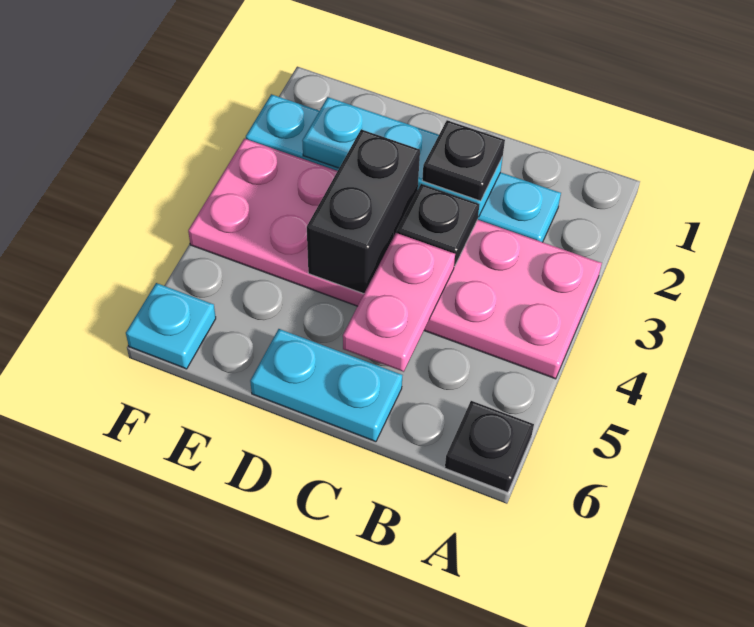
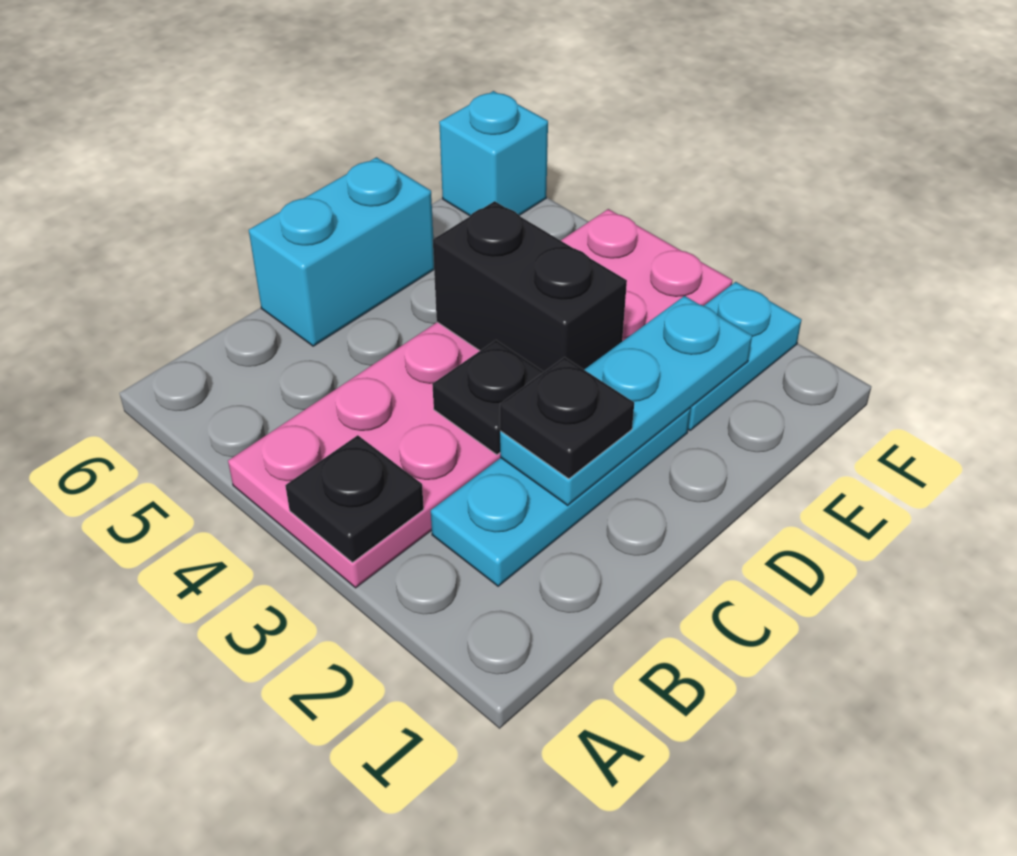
black plate A6 level 1 -> black plate A3 level 2
pink plate C4:C5 level 2 -> none
cyan plate C6:D6 level 1 -> cyan brick C6:D6 level 1
cyan plate F6 level 1 -> cyan brick F6 level 1

